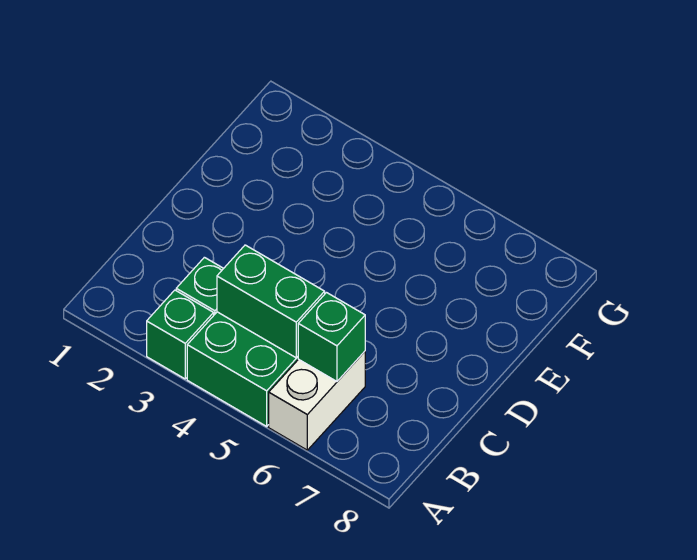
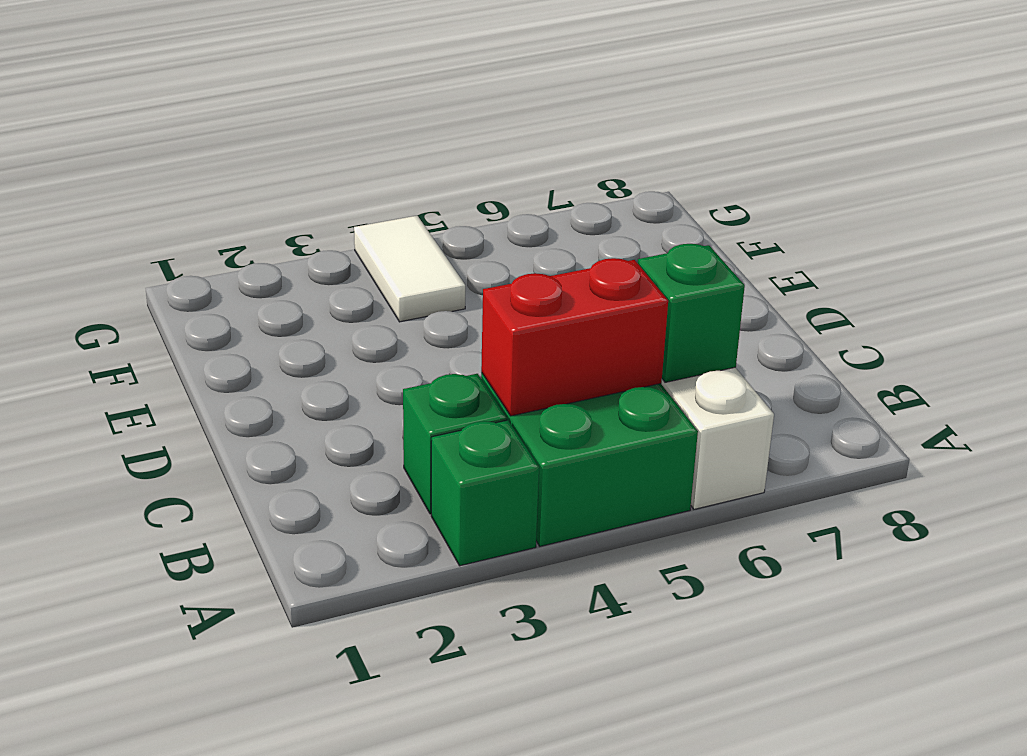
green brick B4:B5 level 2 -> red brick B4:B5 level 2
none -> white tile F4:G4 level 1

